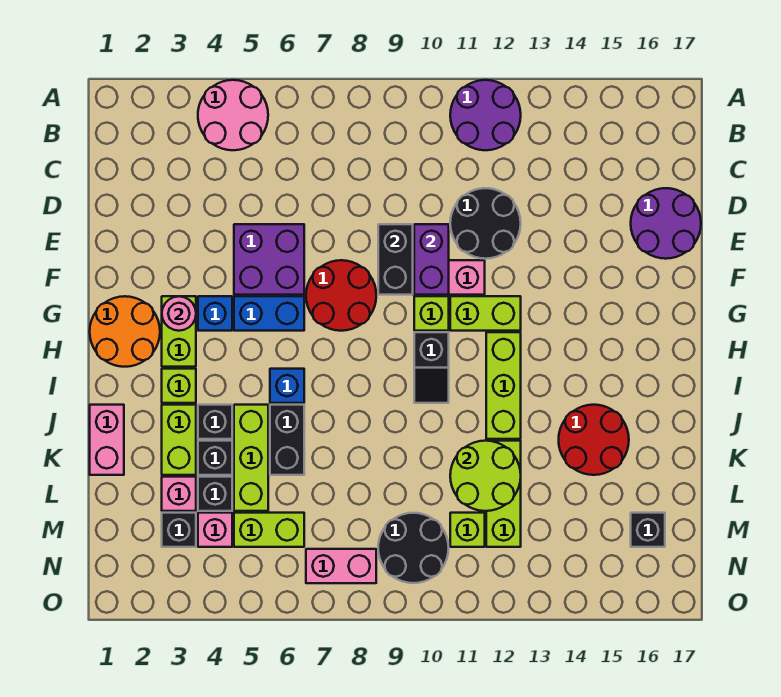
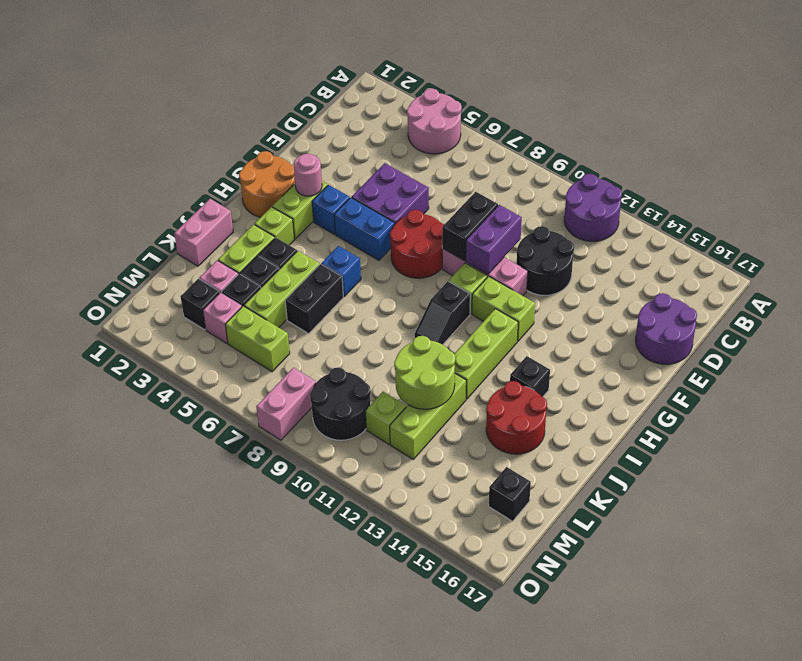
none -> black brick I14 level 1
pink brick N7:N8 level 1 -> pink brick N8:O8 level 1

